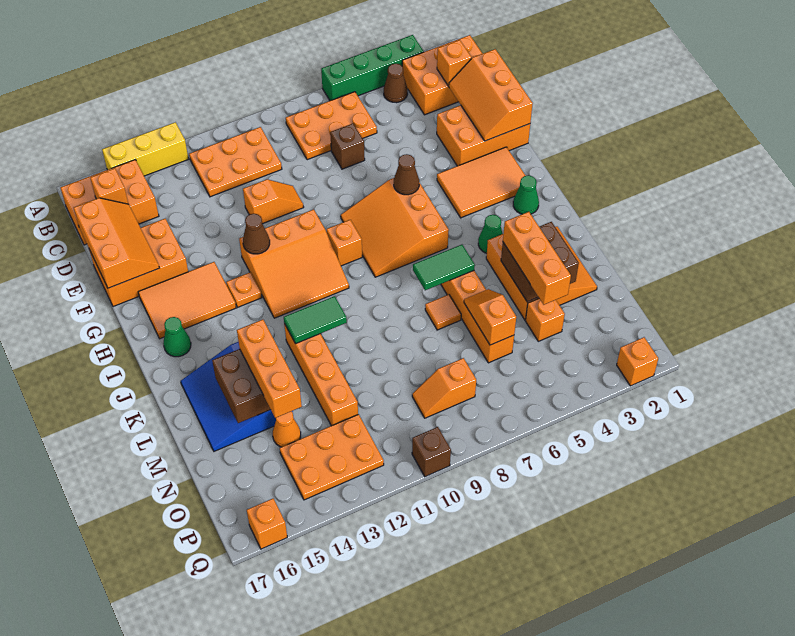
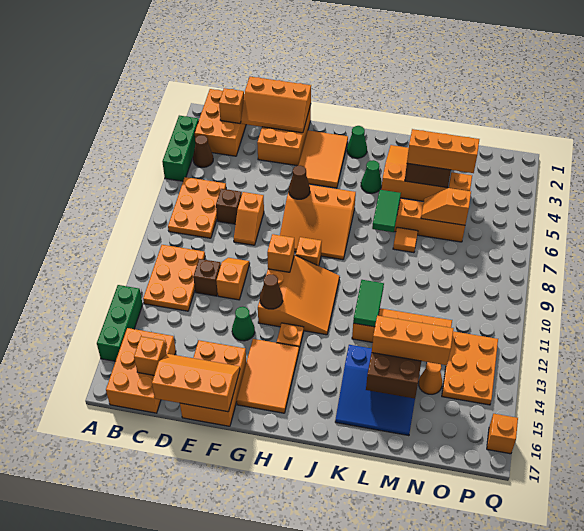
green brick A3:A6 level 1 -> green brick A3:A5 level 1
yellow brick A13:A15 level 1 -> green brick A13:A15 level 1
green cone I16 level 1 -> green cone F13 level 1
orange slope O8:O9 level 1 top 8 -> orange slope E7:E8 level 1 top 7
orange brick Q2 level 1 -> orange brick G10 level 2
brown brick Q10 level 1 -> brown brick D11 level 1

